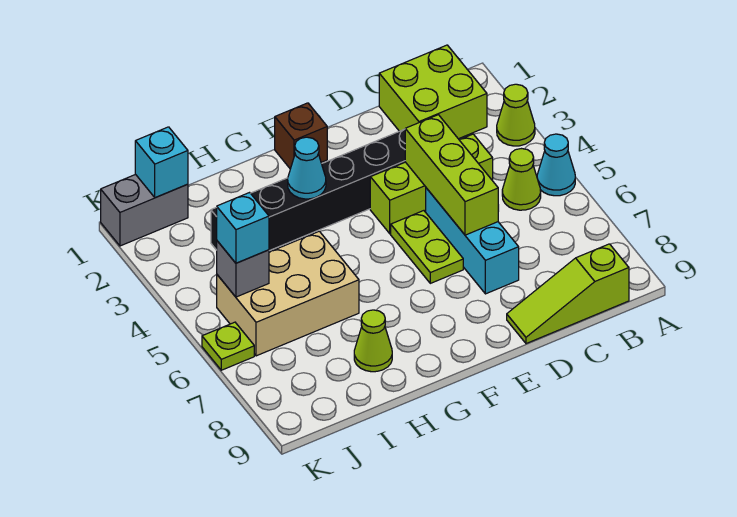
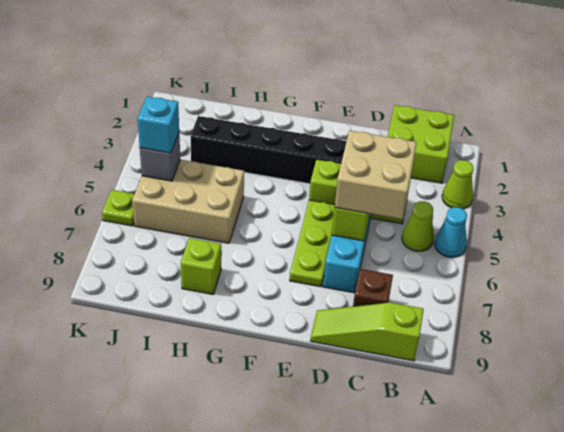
none -> tan brick C5:D6 level 3
lime plate E5:E6 level 1 -> lime plate E5:E7 level 1
brown brick F1 level 1 -> brown brick C8 level 1
cyan cone G3 level 2 -> none
lime cone H8 level 1 -> lime brick H8 level 1
grey brick J1:K1 level 1 -> none
cyan brick J1 level 2 -> none

